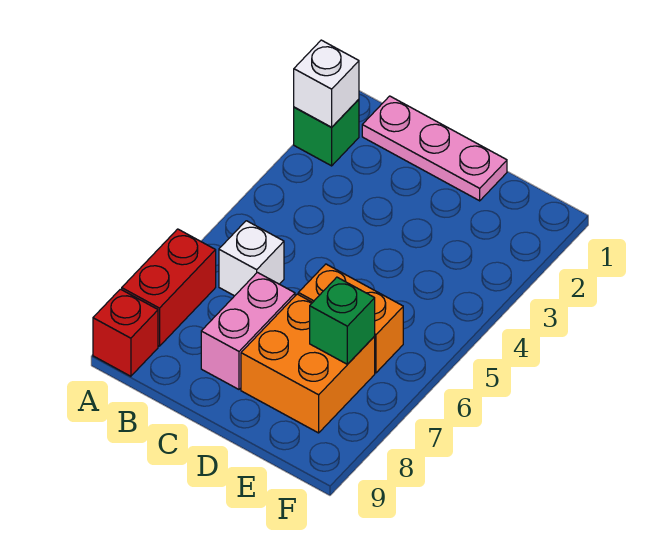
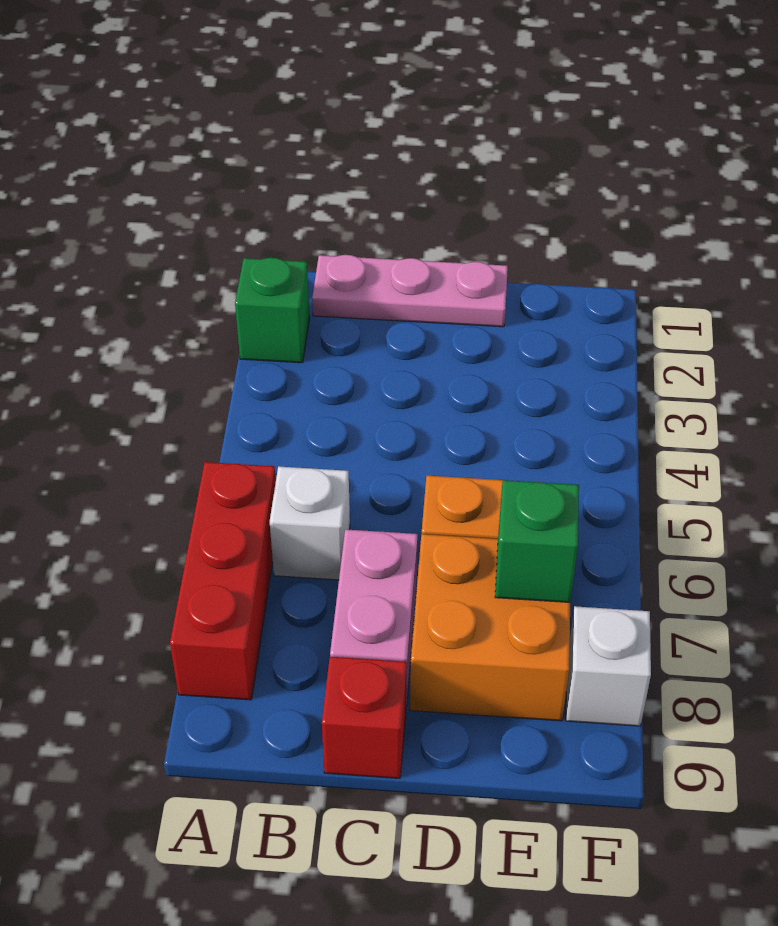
white brick A2 level 2 -> white brick F8 level 1
red brick A7:A8 level 1 -> red brick A6:A8 level 1
red brick A9 level 1 -> red brick C9 level 1

